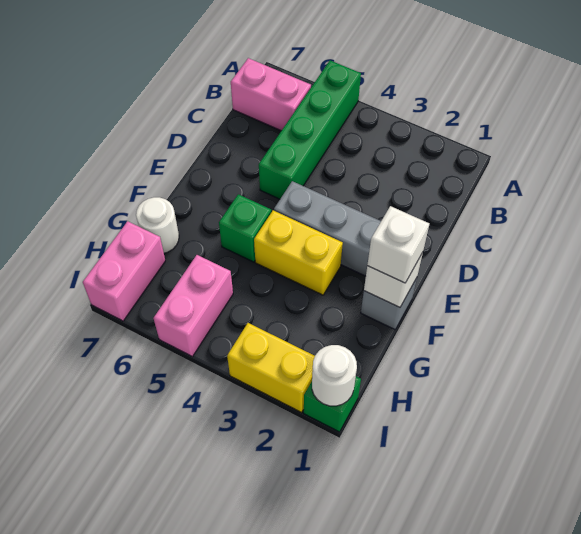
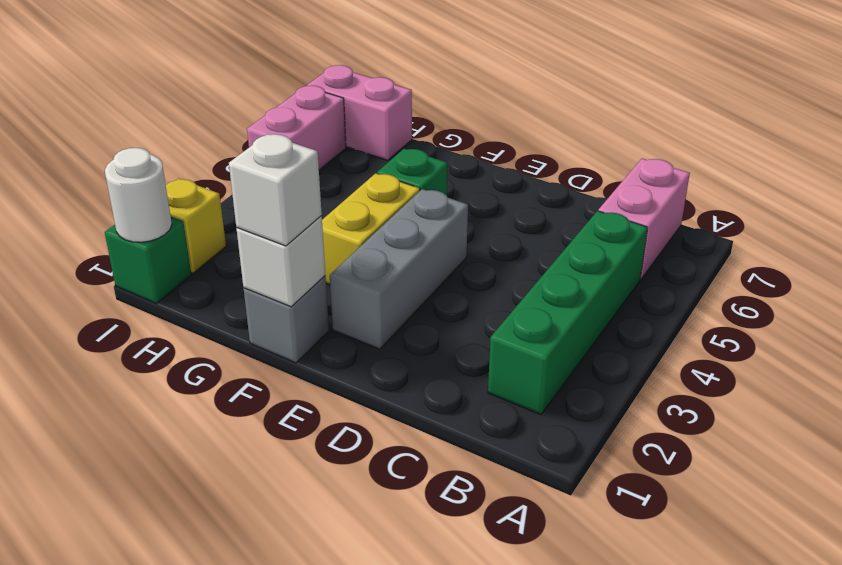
green brick A5:D5 level 1 -> green brick B2:B5 level 1
white round brick G7 level 1 -> none
pink brick H5:I5 level 1 -> pink brick I5:I6 level 1
yellow brick I2:I3 level 1 -> yellow brick I2 level 1

